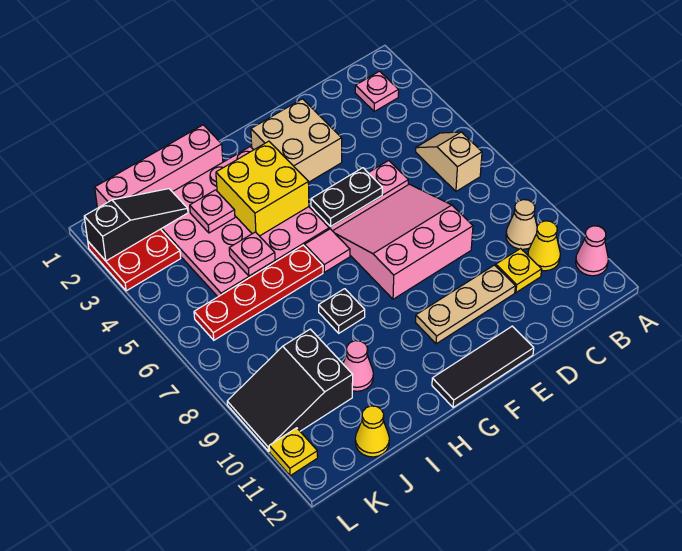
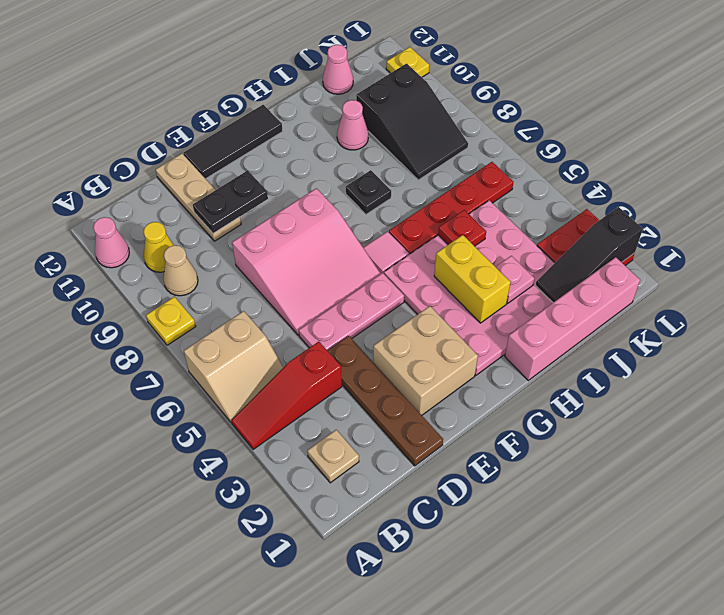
none -> red slope A4:C4 level 1 top C
pink plate B2 level 1 -> tan plate B2 level 1
tan slope B5:B6 level 1 top 6 -> tan slope A5:B6 level 1 top 6
yellow plate C10 level 1 -> yellow plate A8 level 1
none -> brown plate D1:D4 level 1
tan plate D10:F10 level 1 -> tan plate D10:D12 level 1
black plate E5:F5 level 2 -> black plate D10:E10 level 2
yellow brick G3:H4 level 2 -> yellow brick H3:H4 level 2
pink plate I5 level 2 -> red plate I5 level 2
black slope J9:L10 level 1 top J -> black slope J8:K10 level 1 top 10
yellow cone J12 level 1 -> pink cone J12 level 1

